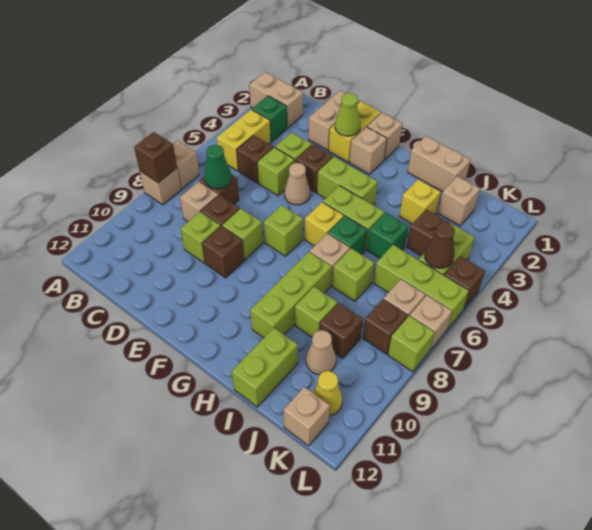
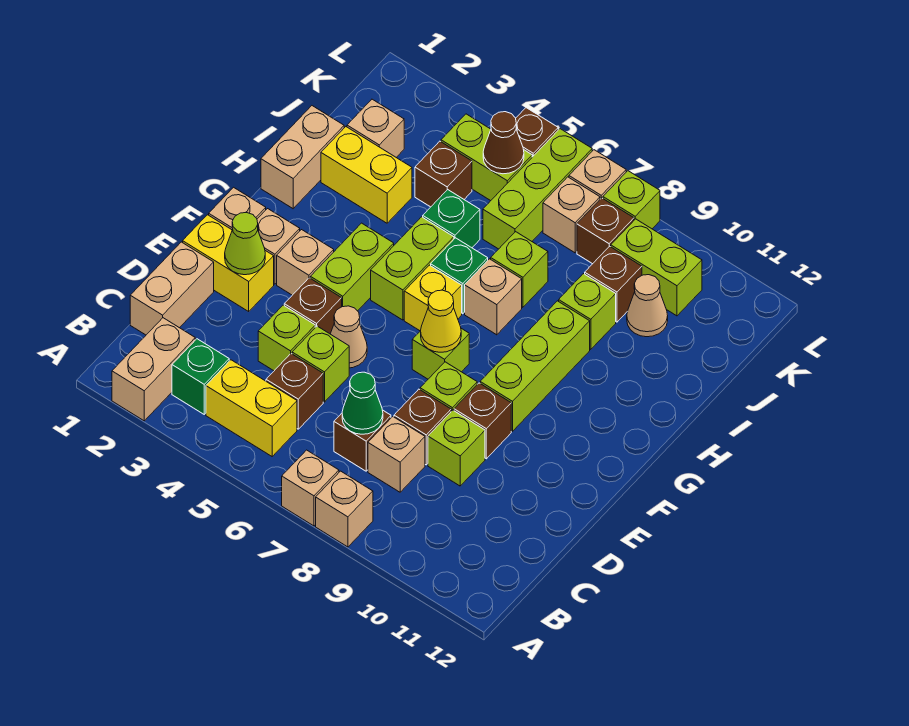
brown brick A8 level 2 -> none
tan brick D1:D2 level 1 -> tan brick C1:D1 level 1
lime brick H8:H10 level 1 -> lime brick F9:H9 level 1
yellow brick I3 level 1 -> yellow brick I2:I3 level 1
lime brick I11:I12 level 1 -> lime brick K9:K10 level 1
yellow cone K11 level 1 -> yellow cone F7 level 2
tan brick K12 level 1 -> tan brick F3 level 1

